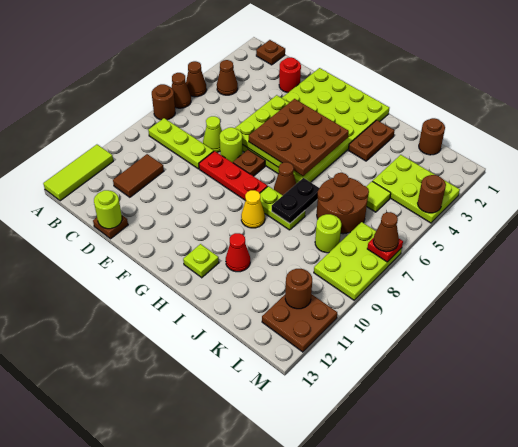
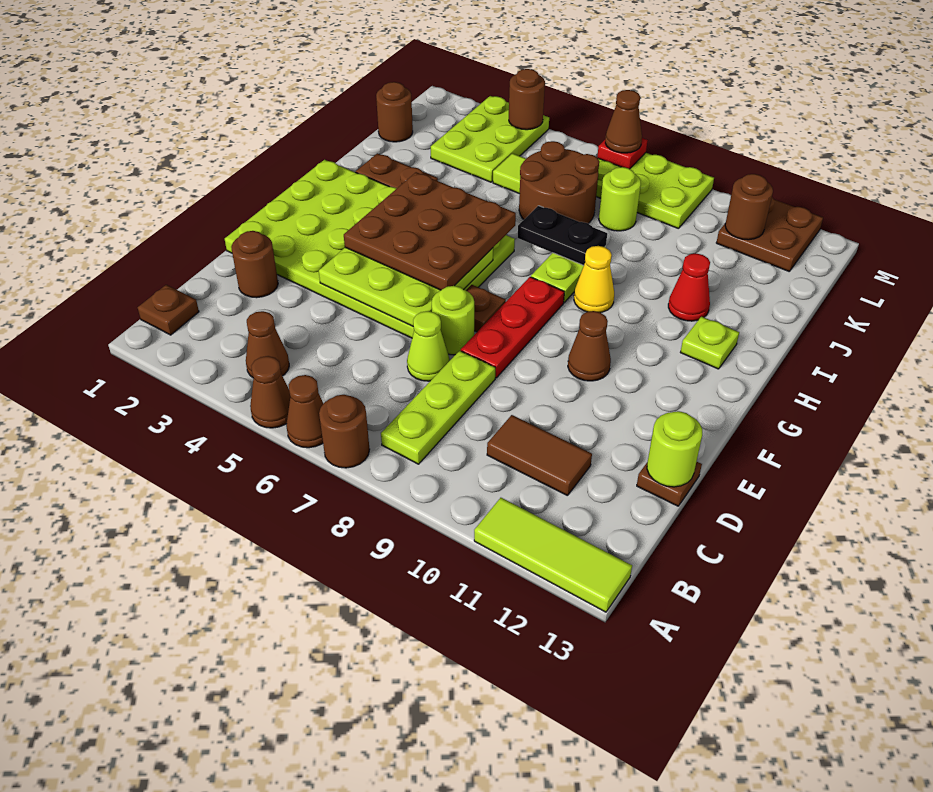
red round brick D2 level 1 -> brown round brick D2 level 1
brown cone H7 level 1 -> brown cone F10 level 1

